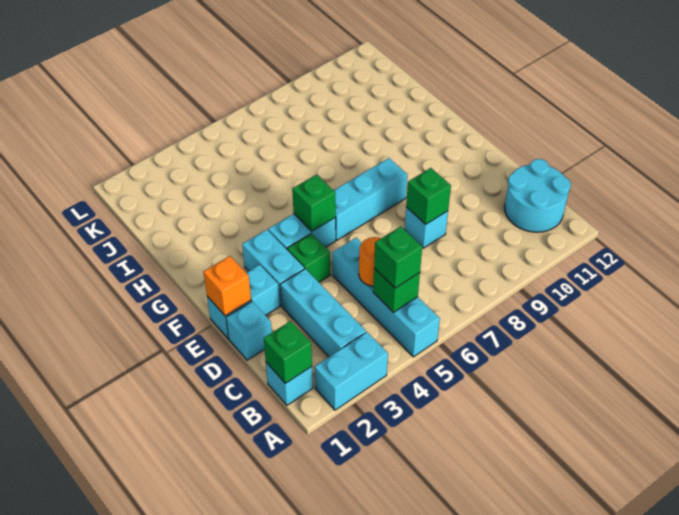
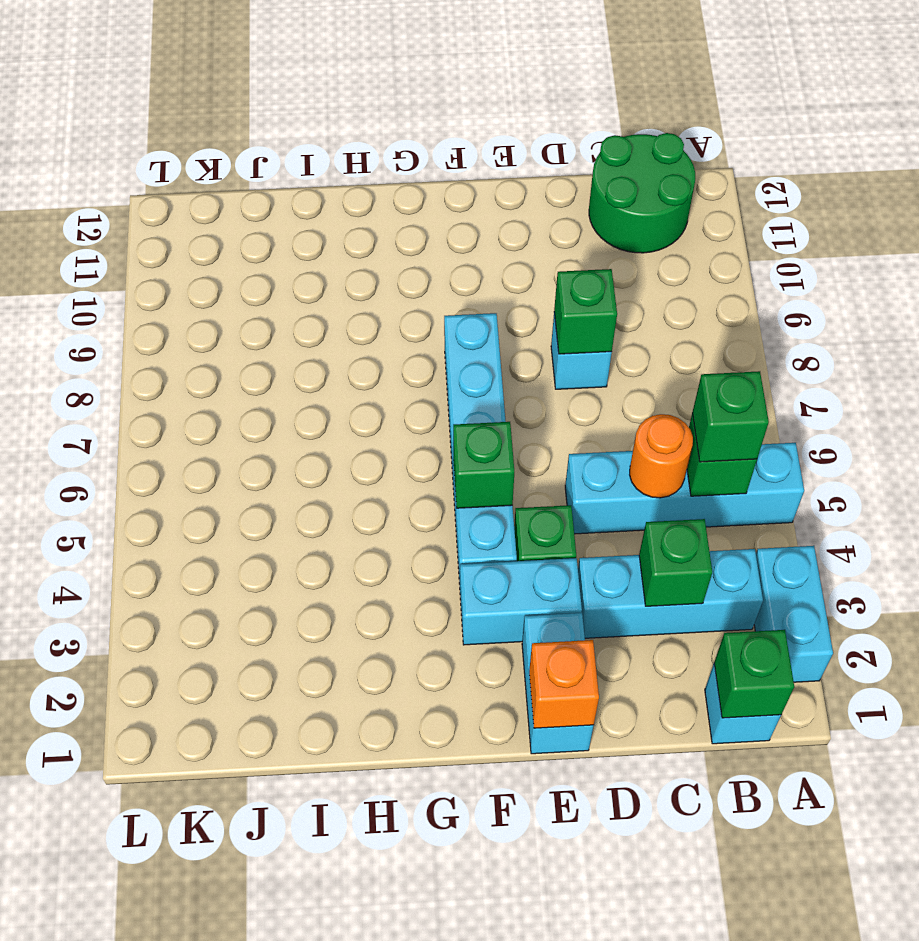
cyan round brick B11:C12 level 1 -> green round brick B11:C12 level 1
none -> green brick C3 level 2
cyan brick D1 level 1 -> none

